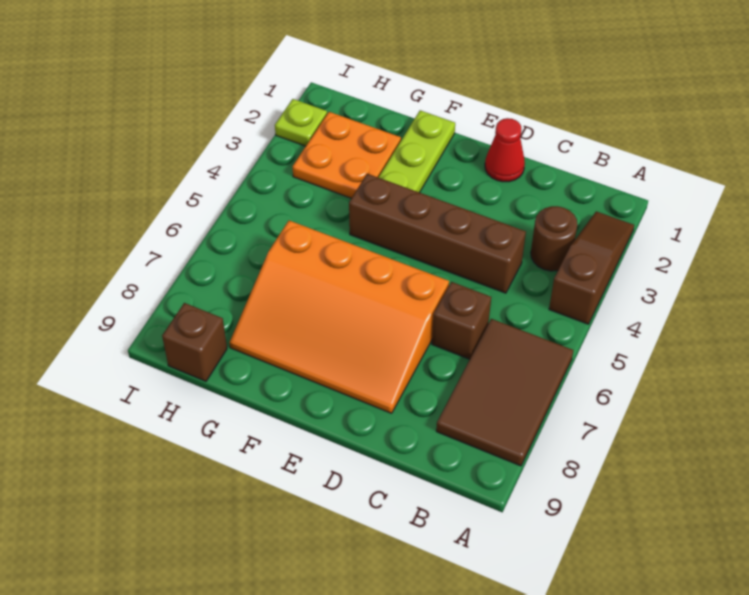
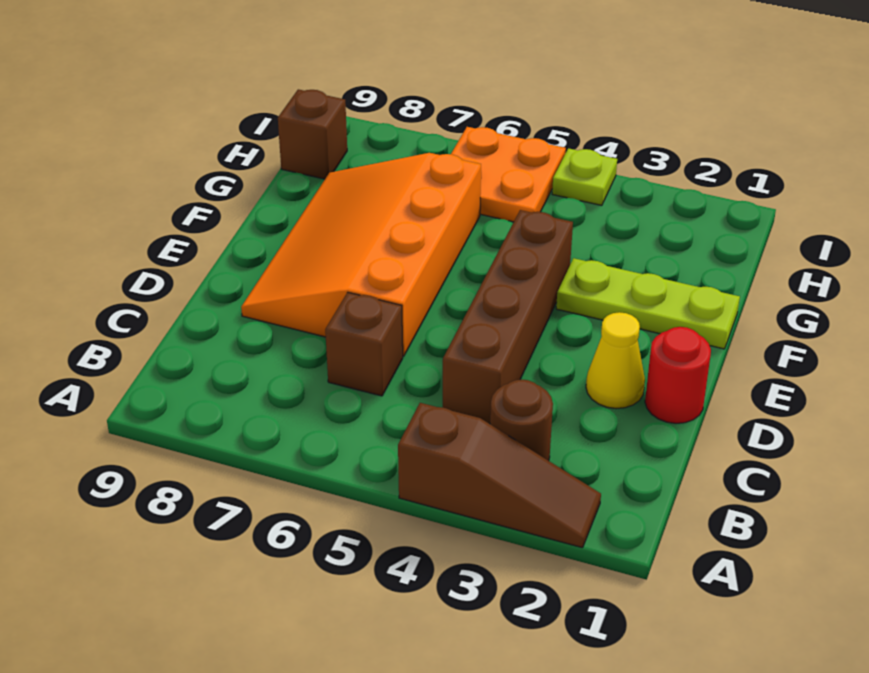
brown tile A6:B8 level 1 -> none
red cone D1 level 1 -> red round brick D1 level 1
none -> yellow cone D2 level 1
orange plate G2:H3 level 1 -> orange plate H5:I6 level 1
lime plate I2 level 1 -> lime plate I4 level 1

